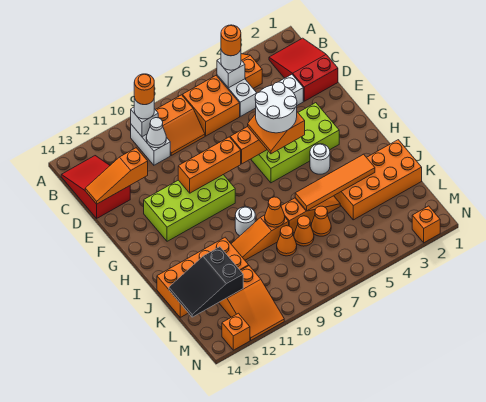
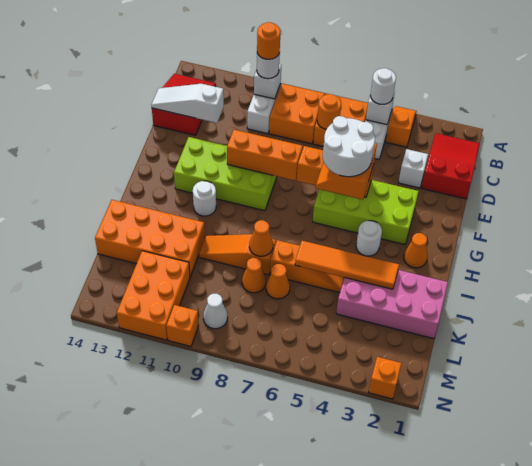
orange round brick B5 level 4 -> orange round brick C7 level 2
orange slope B8:C9 level 1 top B -> orange brick B8:C9 level 1
white cone C10 level 2 -> white cone M9 level 1
orange slope D12:D14 level 2 top 12 -> white slope D12:D14 level 2 top 12
white round brick I9 level 1 -> white round brick H11 level 1
orange brick J1:K4 level 1 -> pink brick J1:K4 level 1
orange cone K6 level 1 -> orange cone H2 level 1
black slope K12:L14 level 2 top 12 -> none
orange slope L11:N12 level 1 top L -> orange brick L11:N12 level 1
orange brick N13 level 1 -> orange brick N10 level 1

